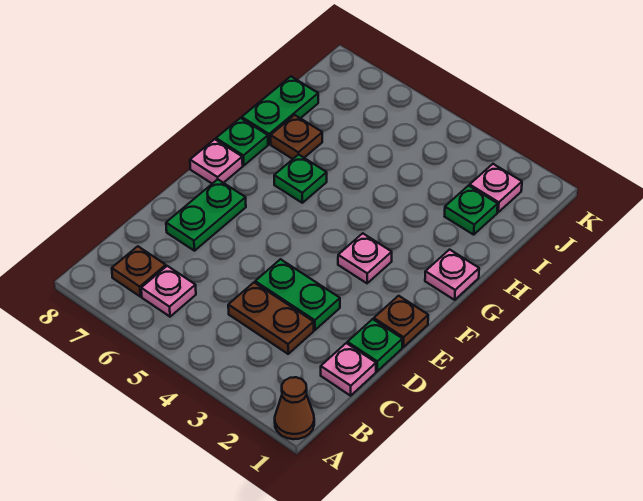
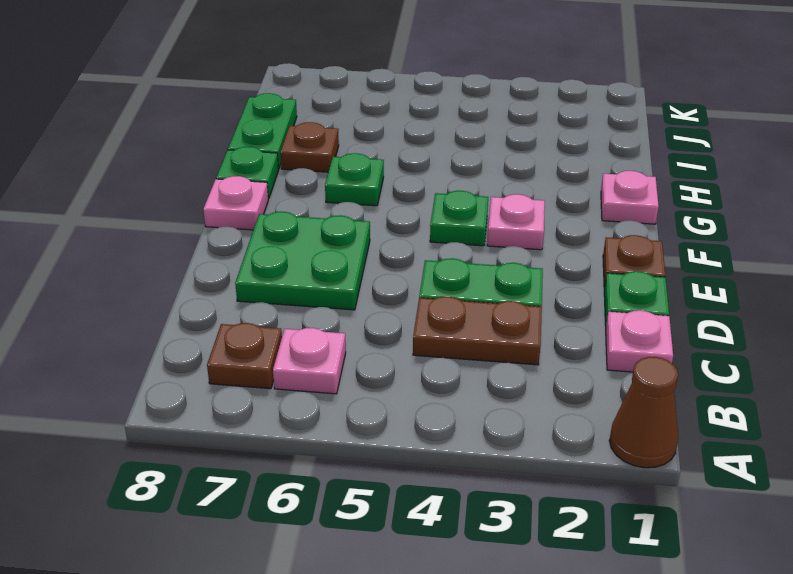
green plate D7:E7 level 1 -> green plate D6:E7 level 1
green plate I2 level 1 -> green plate F4 level 1
pink plate J2 level 1 -> none

